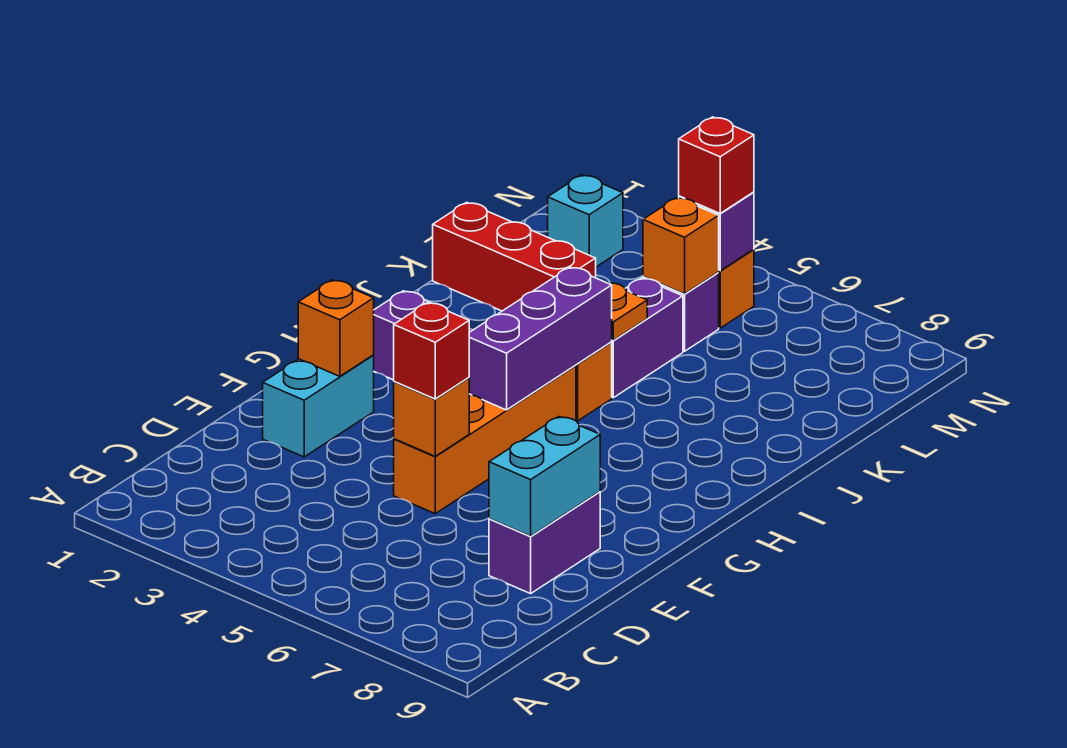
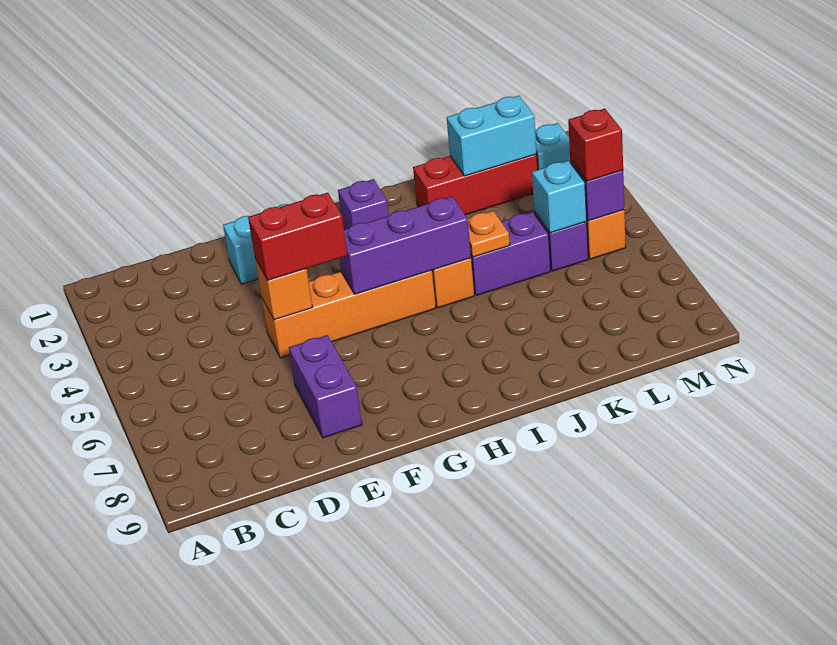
purple brick D8:E8 level 1 -> purple brick E7:E8 level 1
cyan brick D8:E8 level 2 -> cyan brick K2:L2 level 2
red brick E5 level 3 -> red brick E5:F5 level 3
orange brick F2 level 2 -> none
red brick K1:K3 level 1 -> red brick J2:L2 level 1
orange brick L5 level 2 -> cyan brick L5 level 2

